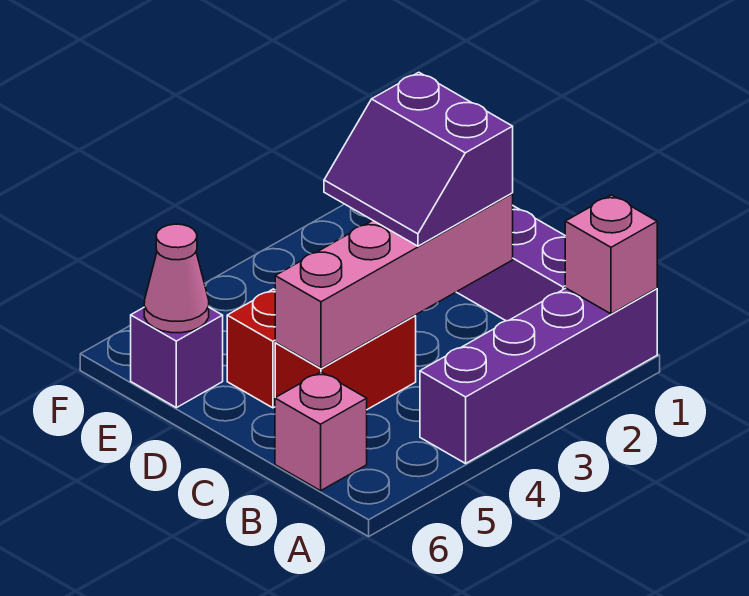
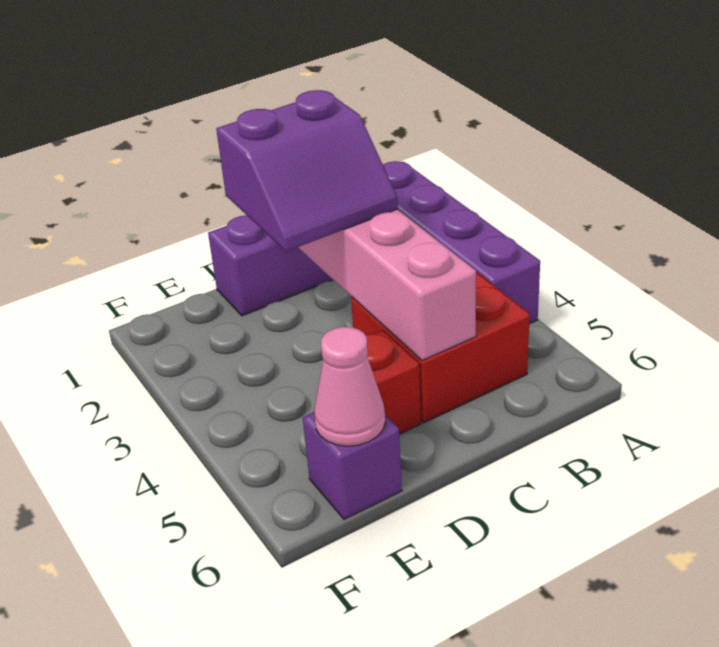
pink brick A1 level 2 -> none
pink brick B6 level 1 -> none
red brick C4:C5 level 1 -> red brick B4:C5 level 1

